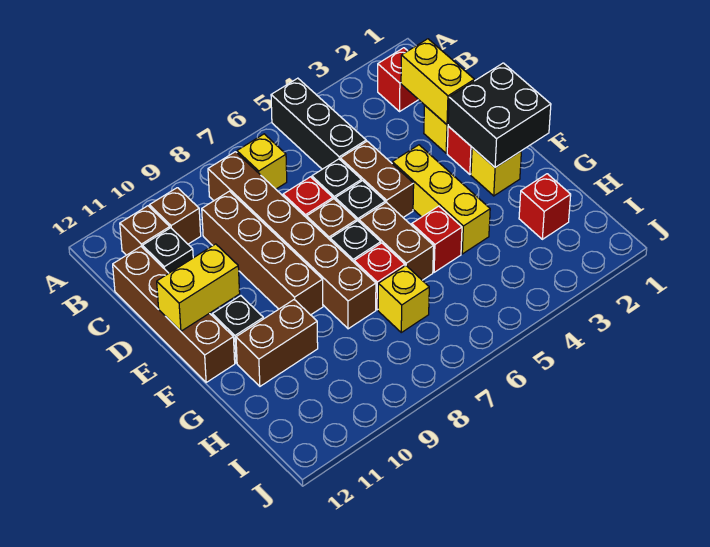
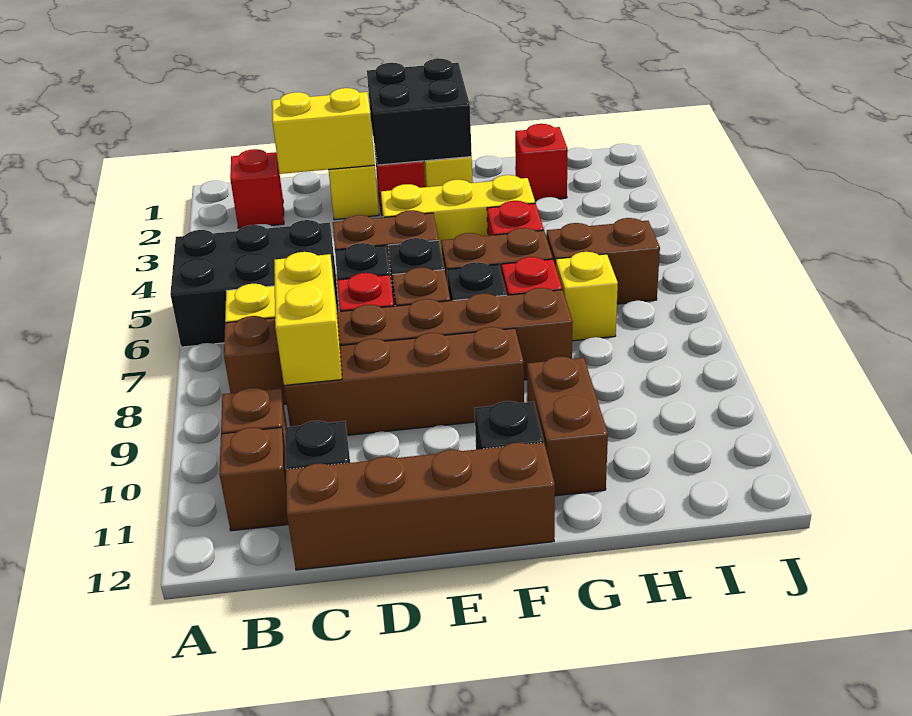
black brick A5:C5 level 1 -> black brick A5:C6 level 1
yellow brick E11:E12 level 2 -> yellow brick C8:C9 level 2
none -> brown brick H6:I6 level 1

